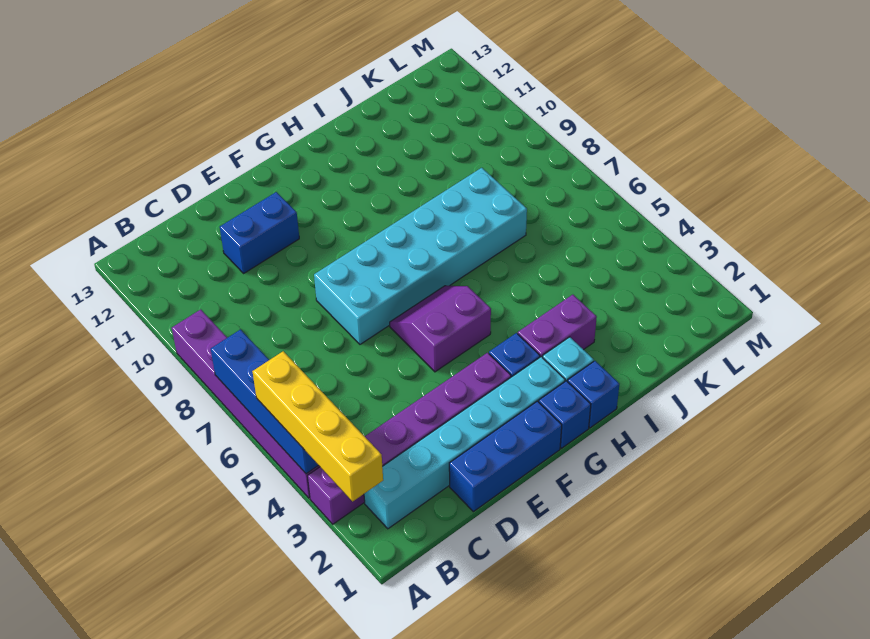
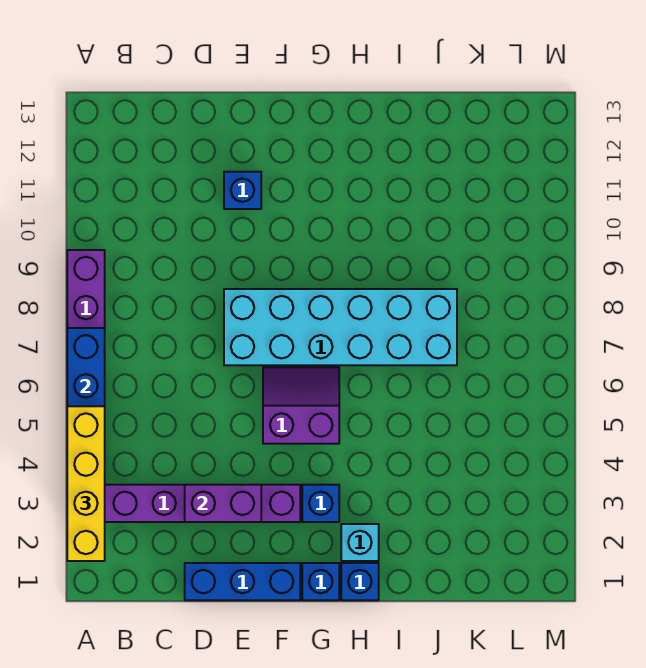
cyan brick B2:G2 level 1 -> none
blue brick D11:E11 level 1 -> blue brick E11 level 1
purple brick H3:I3 level 1 -> purple brick D3:E3 level 2

